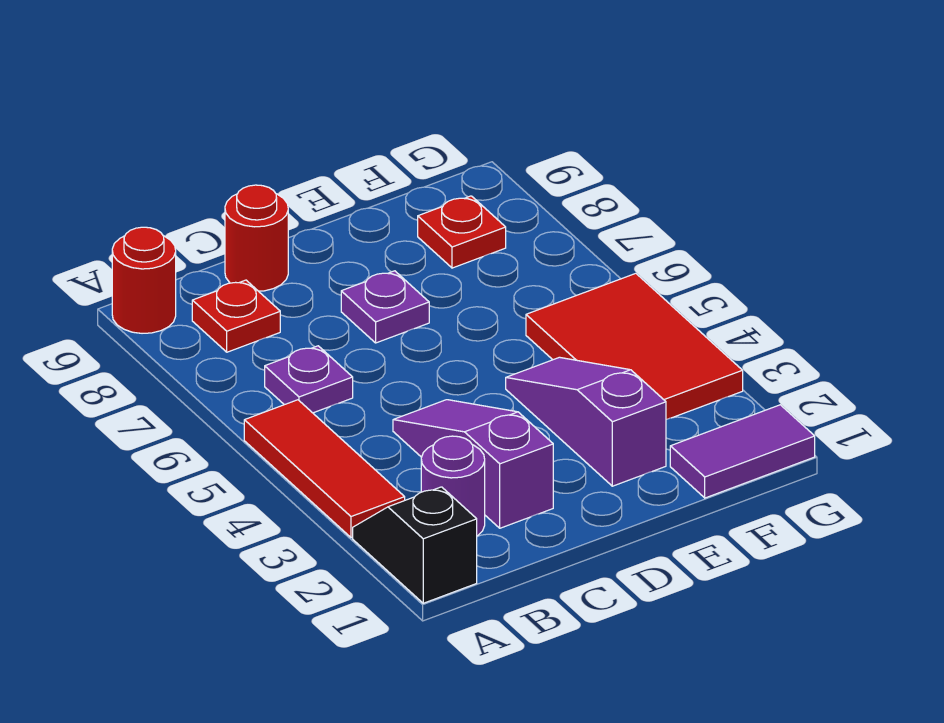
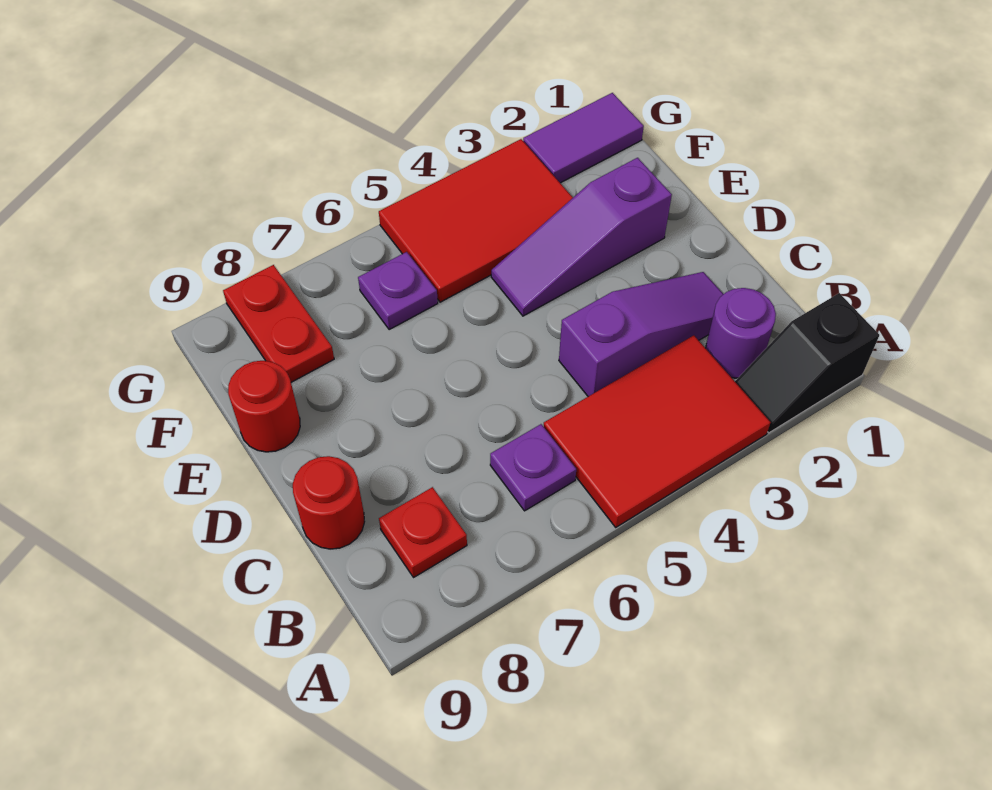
red tile A3:A5 level 1 -> red tile A3:B5 level 1
red round brick A9 level 1 -> red round brick E9 level 1
purple slope C2:C4 level 1 top 2 -> purple slope C2:C4 level 1 top 4
purple plate D7 level 1 -> purple plate F6 level 1
purple tile F1:G1 level 1 -> purple tile G1:G2 level 1
red plate F8 level 1 -> red plate F8:G8 level 1

